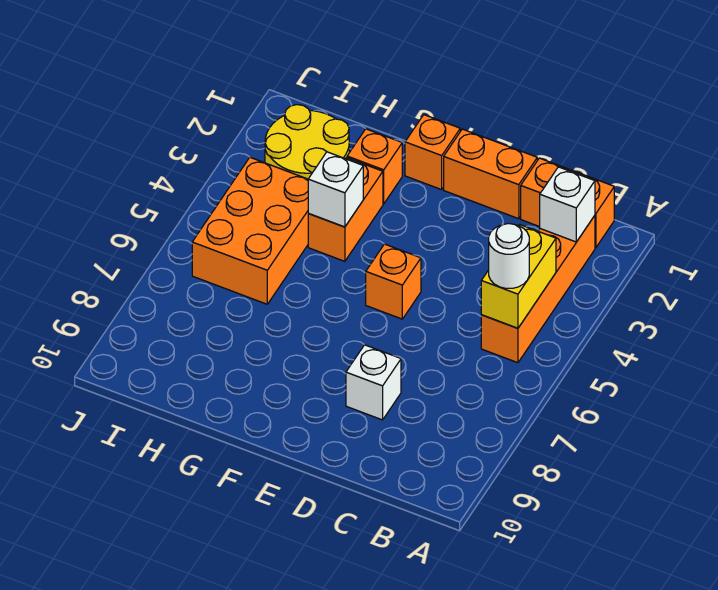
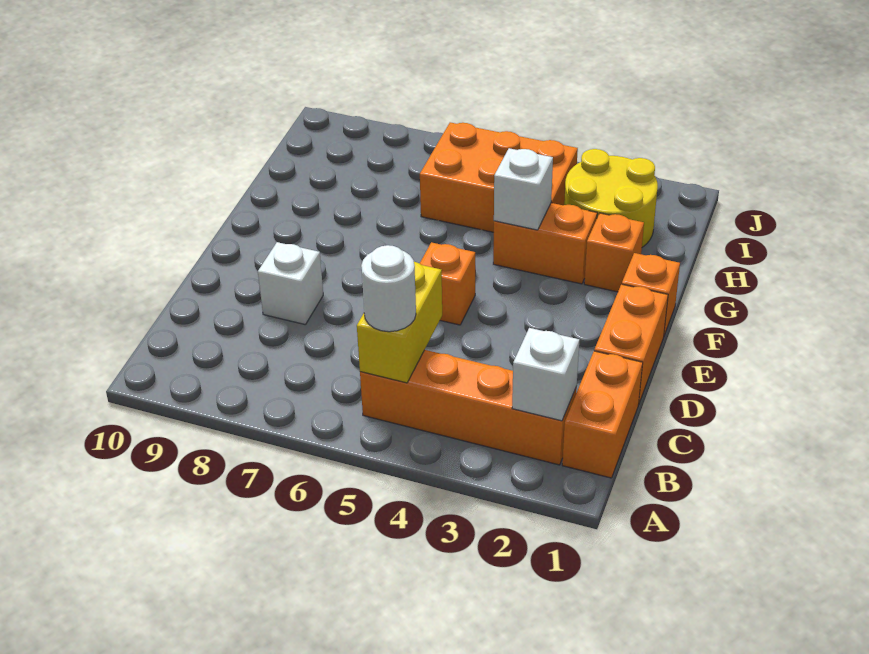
yellow brick B4:B5 level 2 -> yellow brick B5:C5 level 2

